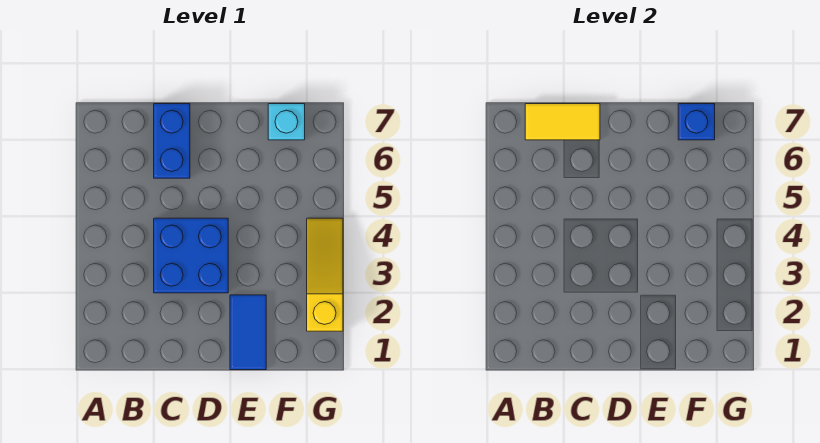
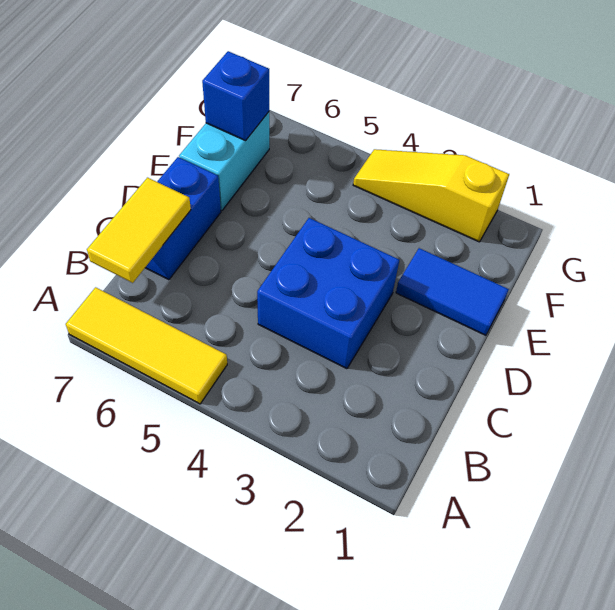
none -> yellow tile A5:A7 level 1
blue brick C6:C7 level 1 -> blue brick C7:D7 level 1
cyan brick F7 level 1 -> cyan brick E7:F7 level 1

